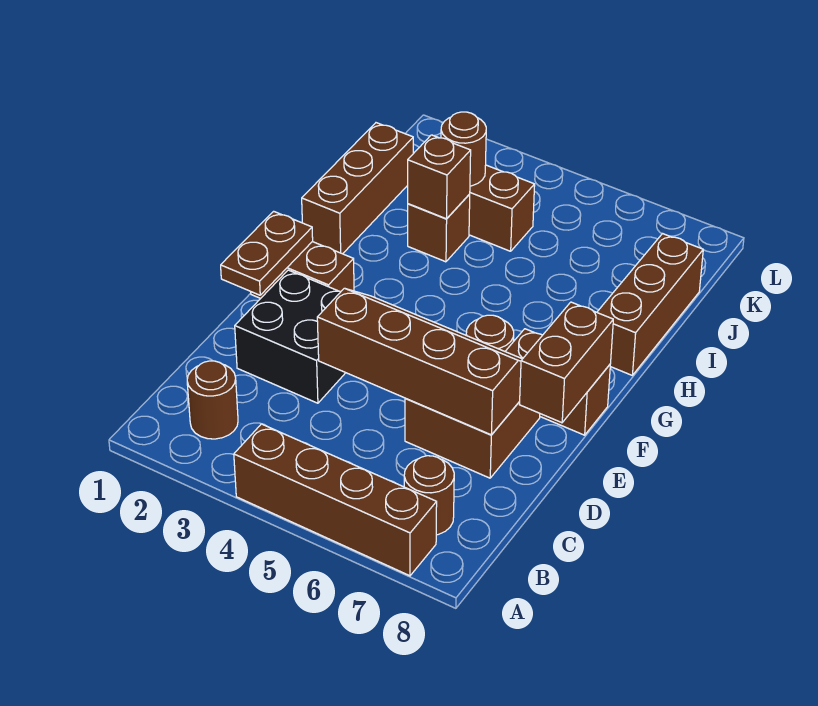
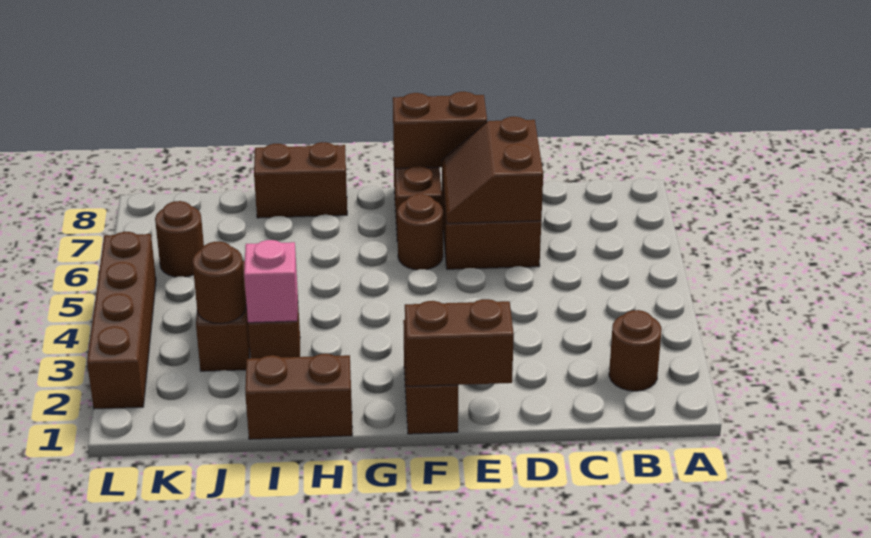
brown brick A4:A7 level 1 -> brown brick L2:L5 level 1
brown round brick B7 level 1 -> brown round brick K6 level 1
black brick D2:E3 level 1 -> none
brown slope D4:E7 level 2 top D -> brown slope D6:E7 level 2 top D
brown plate E1:F1 level 2 -> brown brick E1:F1 level 2
brown brick H1:J1 level 1 -> brown brick H1:I1 level 1
brown brick H8:J8 level 1 -> brown brick H8:I8 level 1
brown brick I3 level 2 -> pink brick I3 level 2

